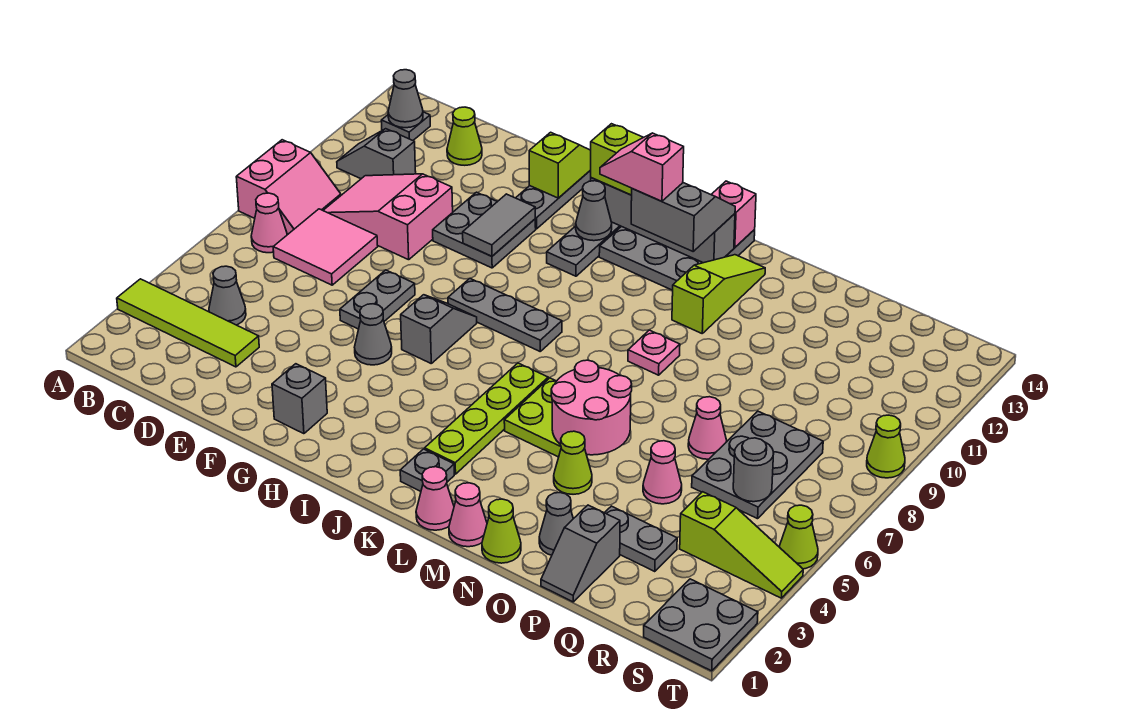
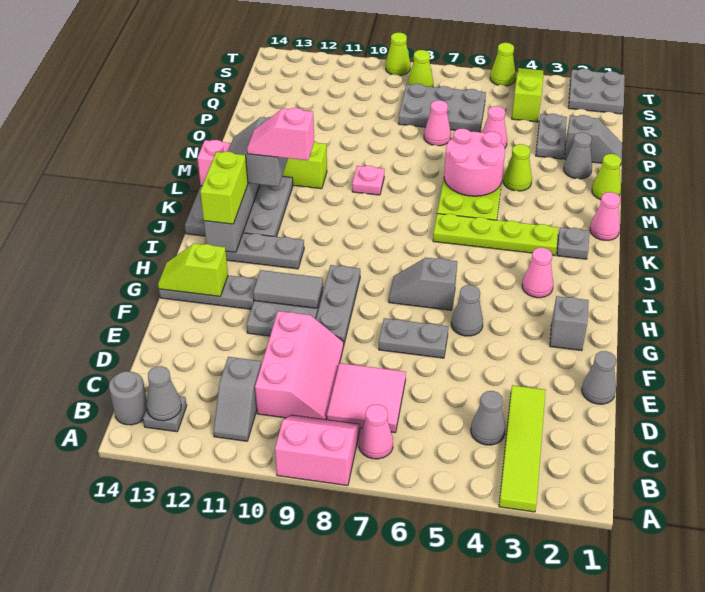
pink slope C9:E10 level 1 top E -> pink slope C9:E10 level 1 top 10
lime cone D13 level 1 -> lime cone S8 level 1
grey plate H8:J8 level 1 -> grey plate F9:H9 level 1
grey cone I12 level 2 -> grey cone E1 level 1
pink slope J12:K12 level 4 top K -> pink slope K11:K12 level 4 top 11
pink cone M1 level 1 -> pink cone I3 level 1
grey round brick R6 level 2 -> grey round brick B14 level 1

